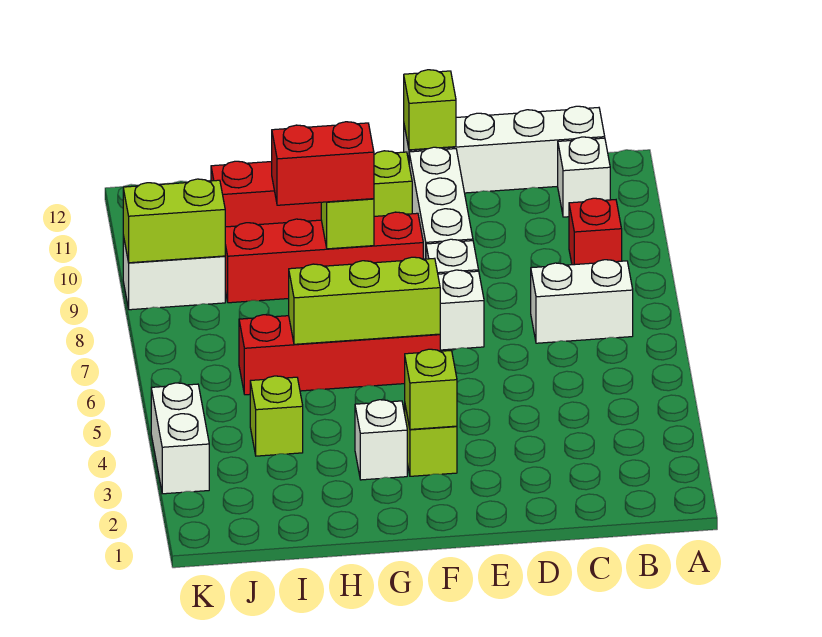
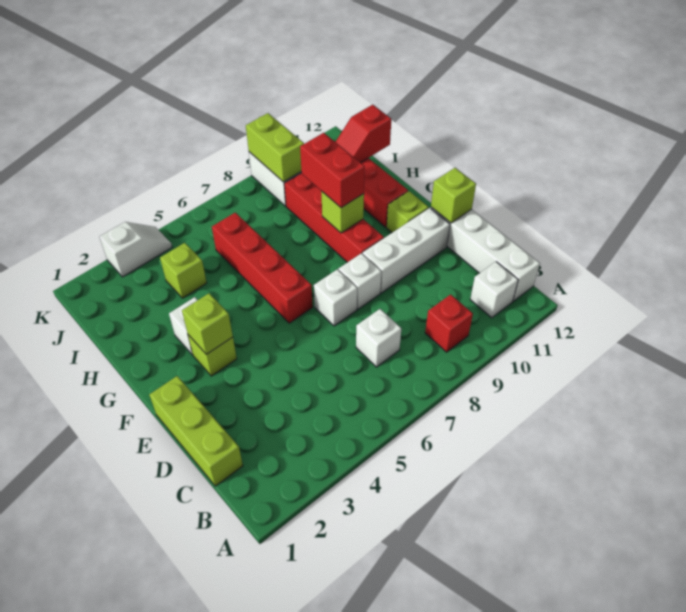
white brick B7:C7 level 1 -> white brick C7 level 1
lime brick F6:H6 level 2 -> lime brick C1:E1 level 1
none -> red slope I11:I12 level 2 top 12
white brick K3:K4 level 1 -> white slope K3:K4 level 1 top 3

